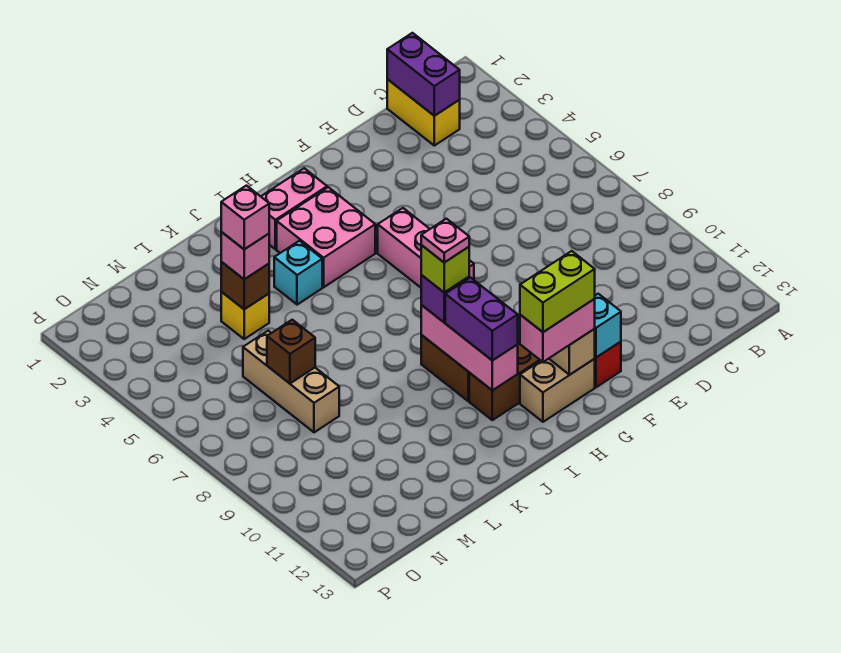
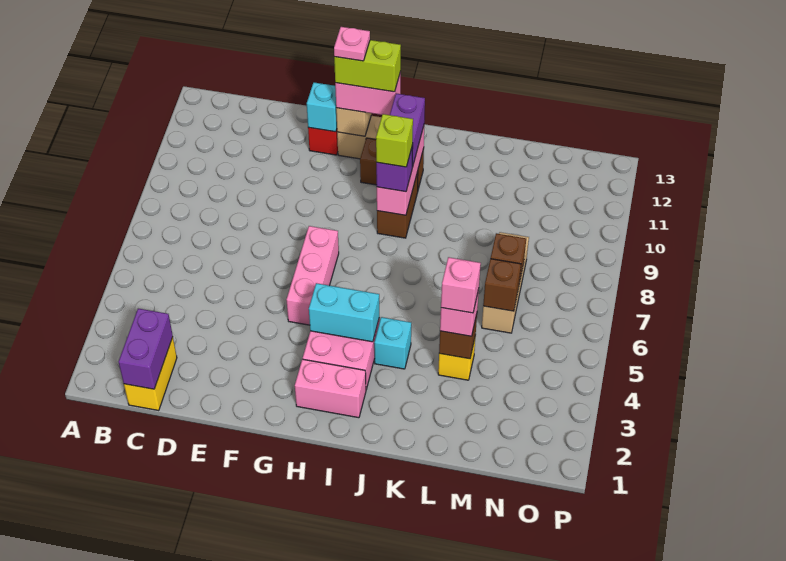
none -> cyan brick H4:I4 level 2
pink plate I9 level 5 -> pink plate G12 level 5
none -> brown brick M6 level 2

